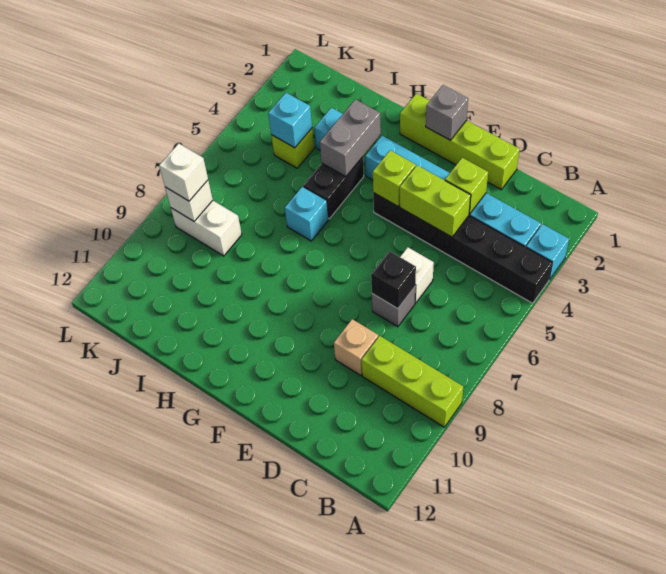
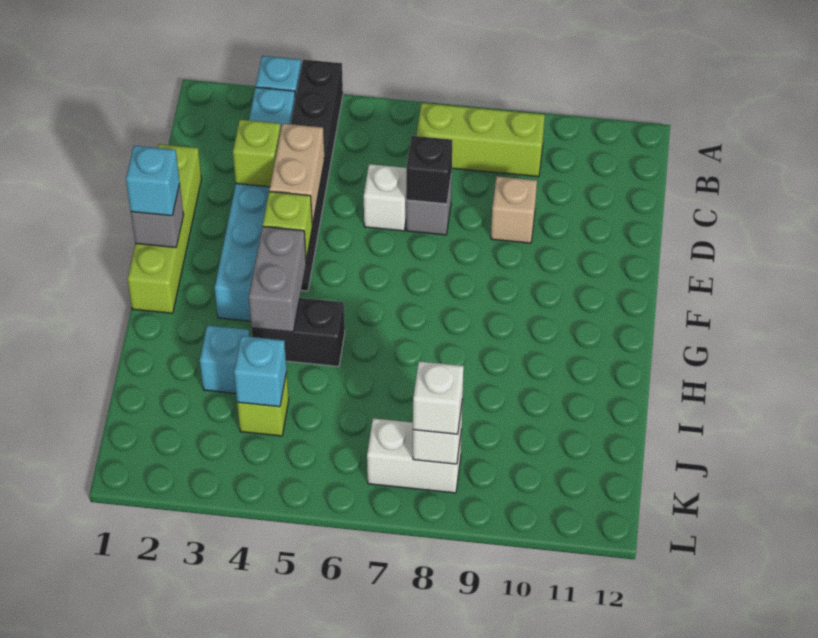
lime brick A9:C9 level 1 -> lime brick B7:B9 level 1
lime brick D4:E4 level 2 -> tan brick D4:E4 level 2
grey brick H3:H4 level 2 -> grey brick G4:H4 level 2
cyan brick H6 level 1 -> cyan brick F1 level 3
white brick J8:K8 level 1 -> white brick K7:K8 level 1

